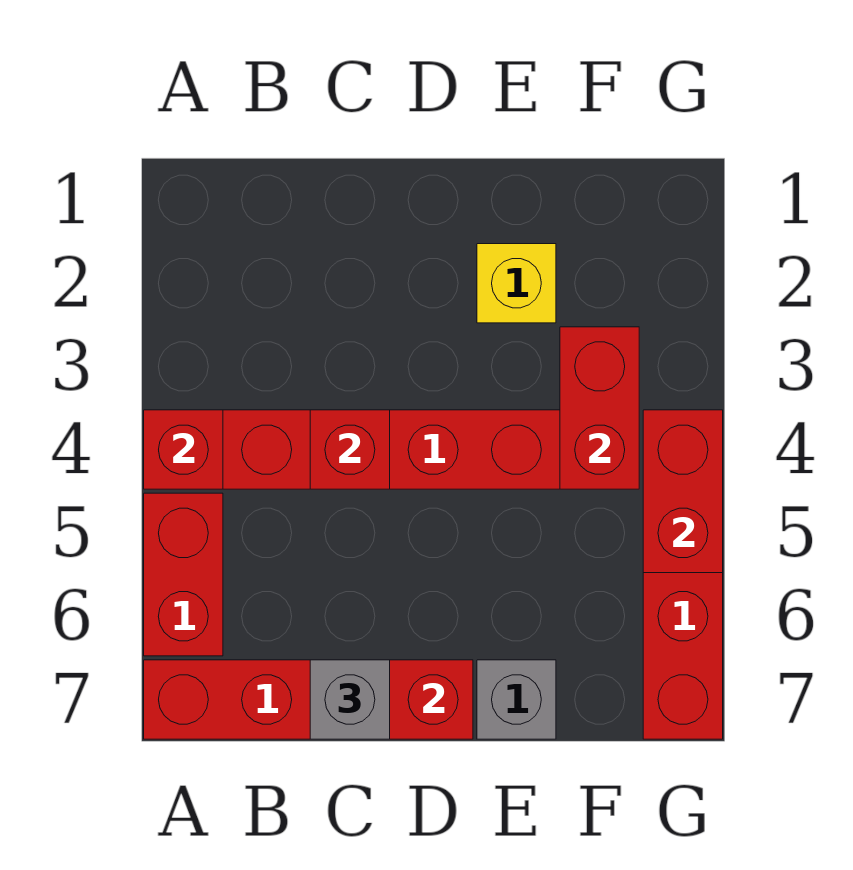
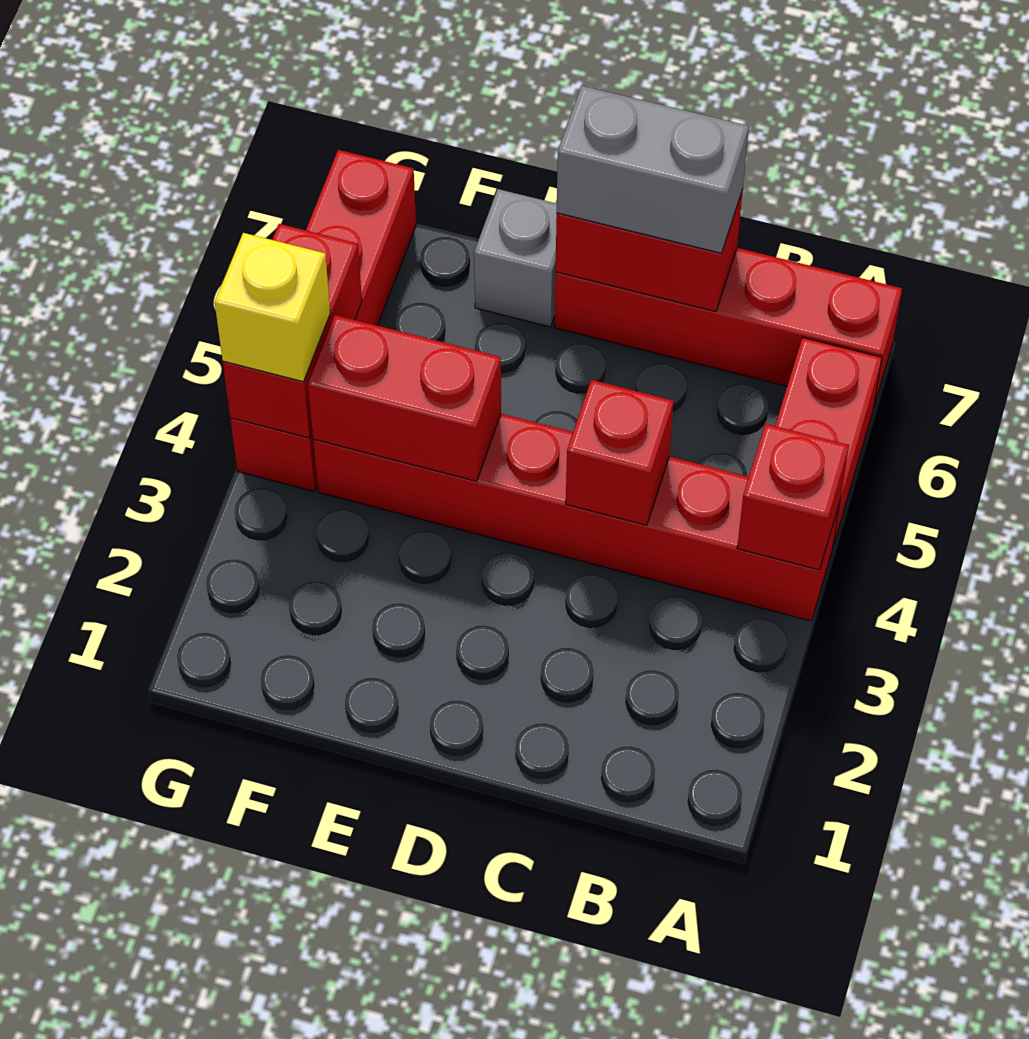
grey brick C7 level 3 -> grey brick C7:D7 level 3
yellow brick E2 level 1 -> yellow brick G4 level 3
red brick F3:F4 level 2 -> red brick E4:F4 level 2

